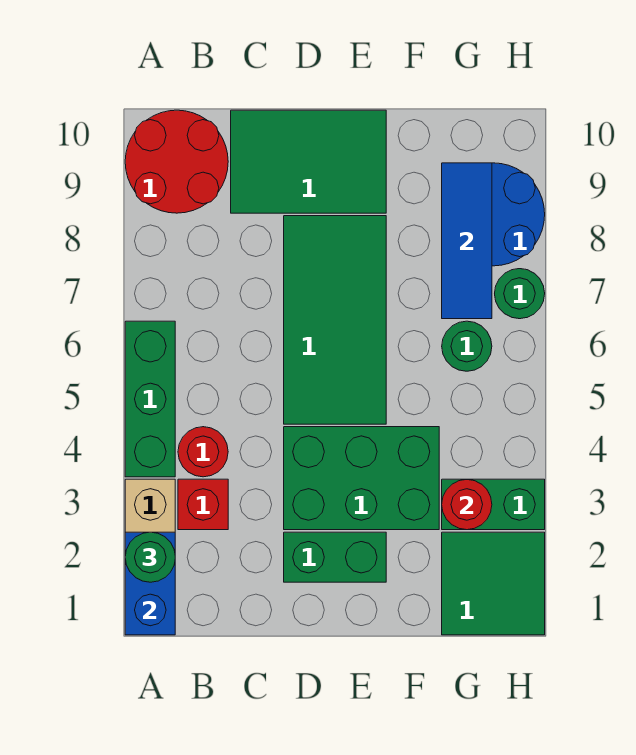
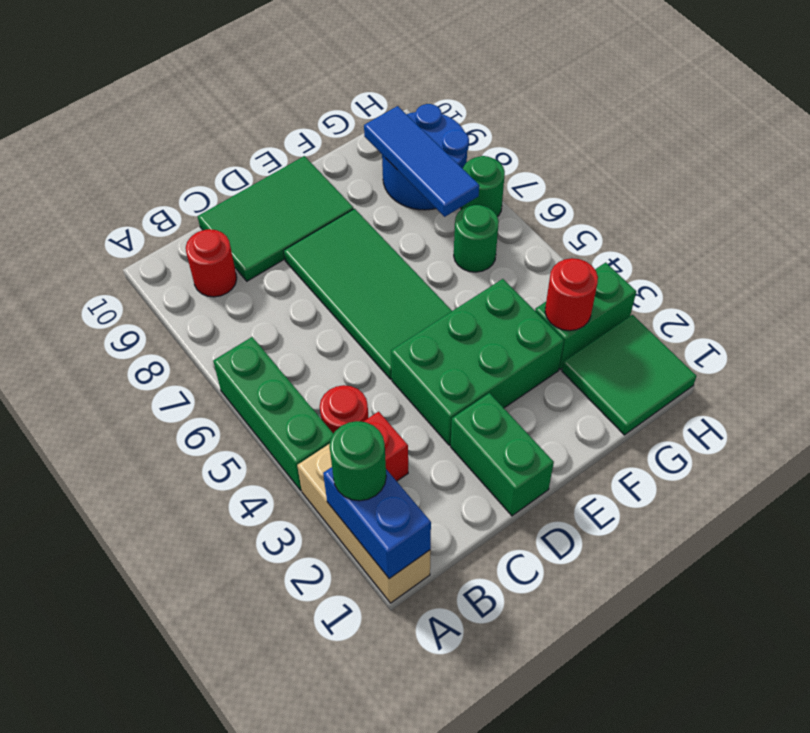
red round brick A9:B10 level 1 -> red round brick B9 level 1
green brick D2:E2 level 1 -> green brick D1:D2 level 1

